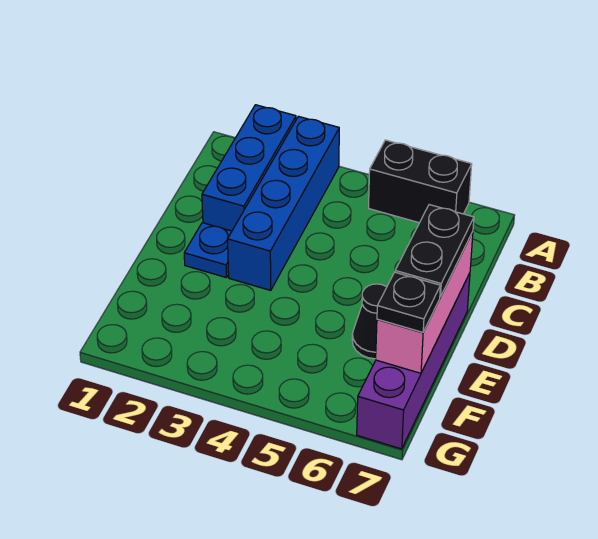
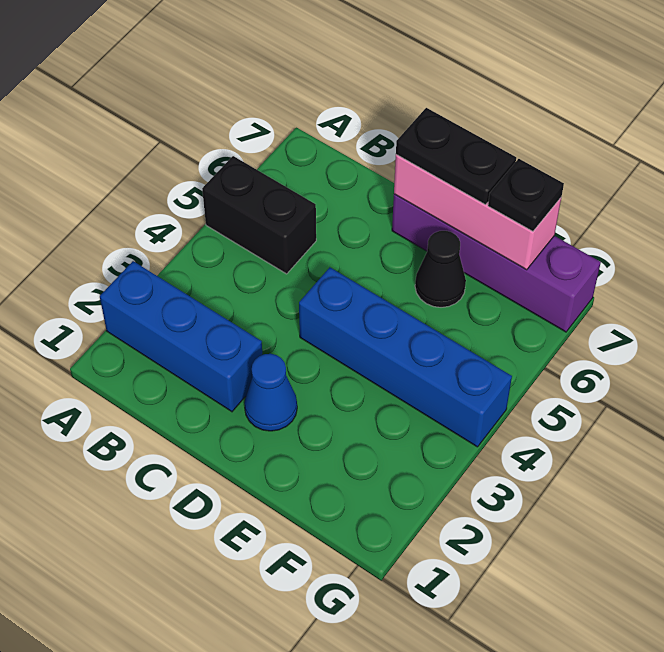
blue brick A3:D3 level 1 -> blue brick D4:G4 level 1
black brick A5:A6 level 1 -> black brick A5:B5 level 1
blue plate D2 level 1 -> blue cone D2 level 1

